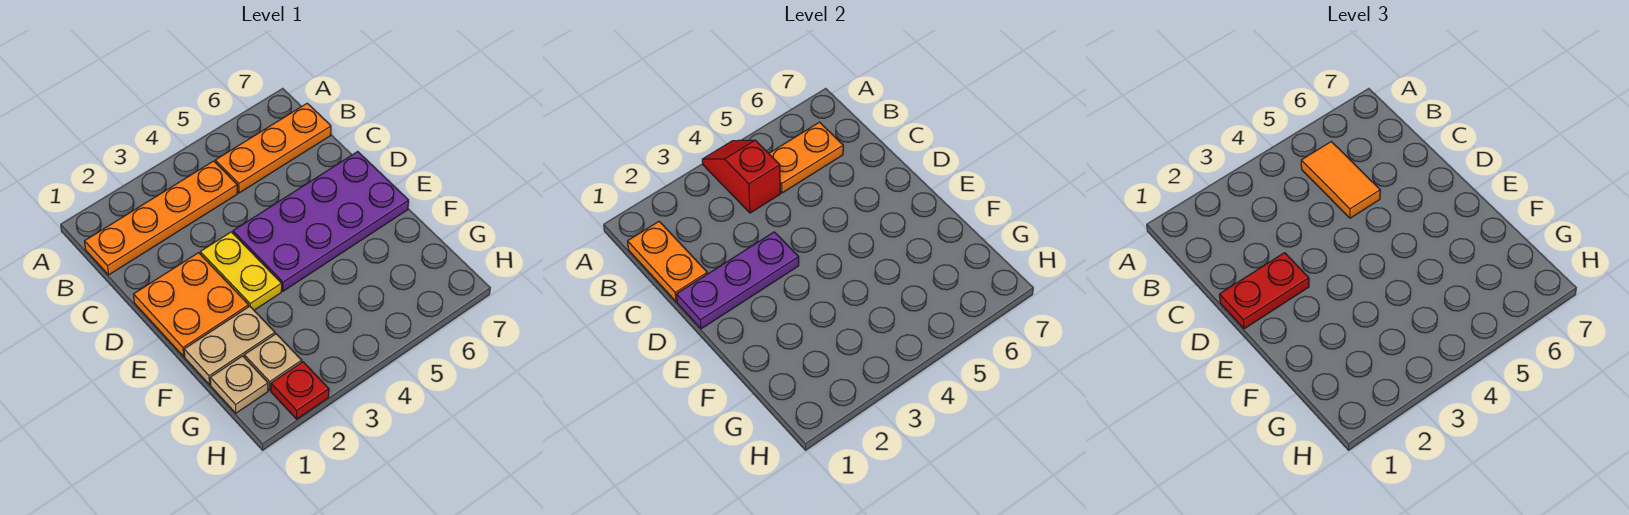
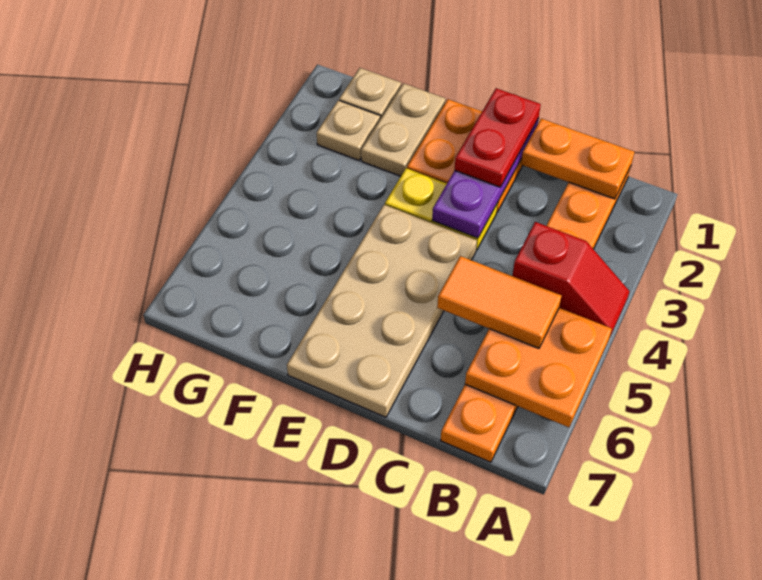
orange plate B5:B6 level 2 -> orange plate A5:B6 level 2
purple plate D4:E7 level 1 -> tan plate D4:E7 level 1
red plate H2 level 1 -> none

